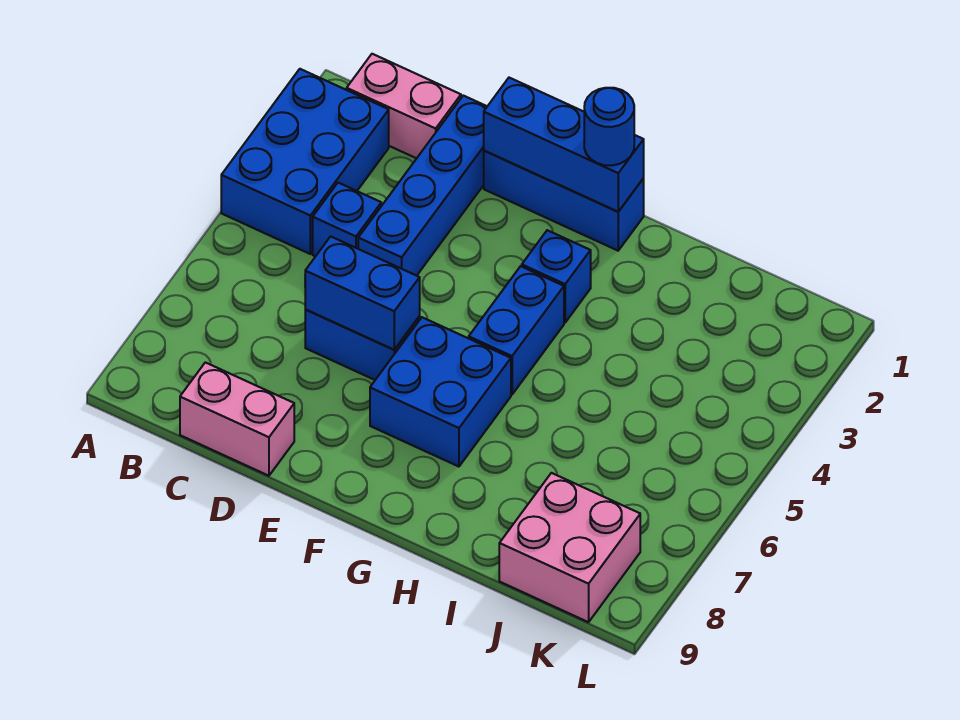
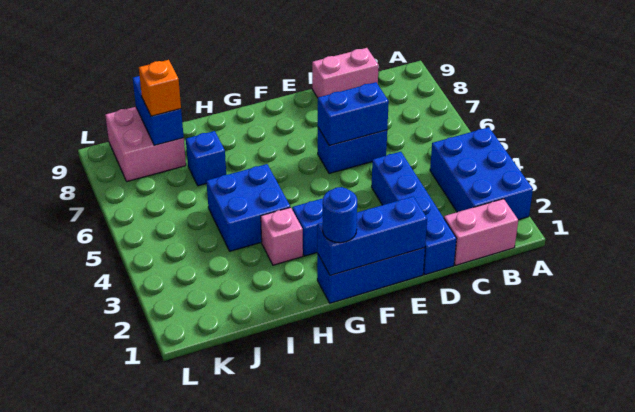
blue brick C4 level 1 -> blue brick I7 level 1
blue brick F6:G7 level 1 -> blue brick H4:I5 level 1
blue brick G4:G5 level 1 -> blue brick J8:J9 level 2
none -> pink brick H3 level 1
none -> orange brick J8 level 3

